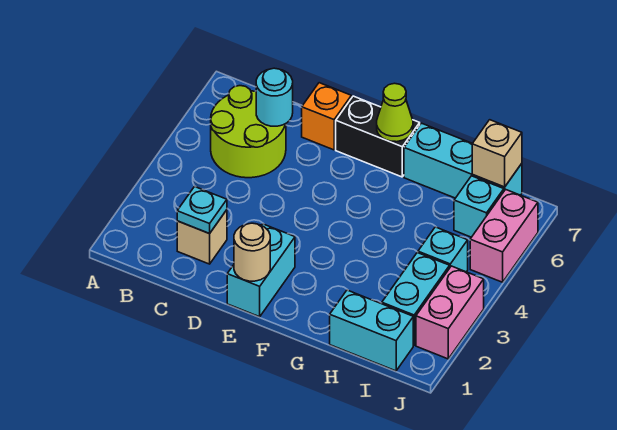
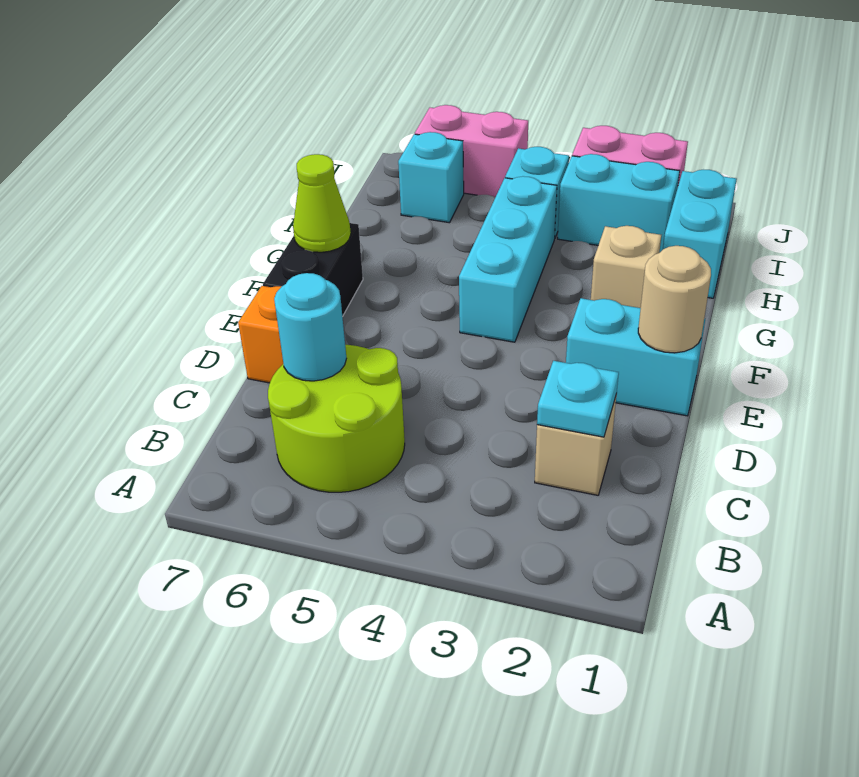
cyan brick G7:I7 level 1 -> cyan brick F4:H4 level 1
tan brick I7 level 2 -> tan brick G2 level 1

